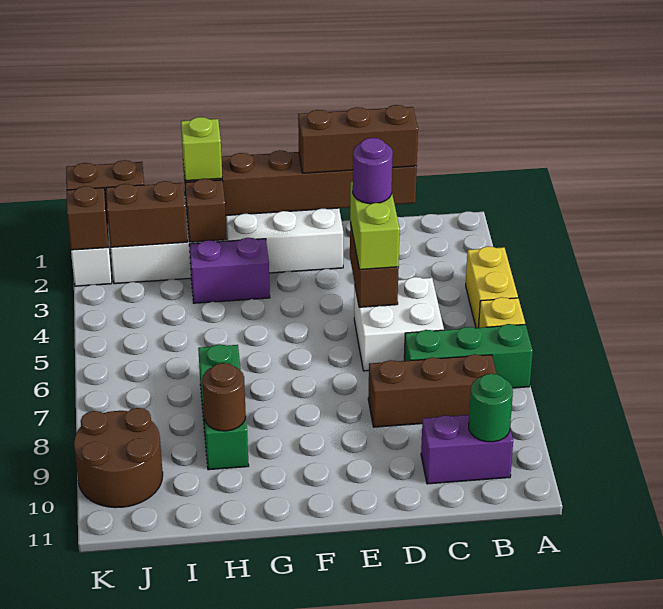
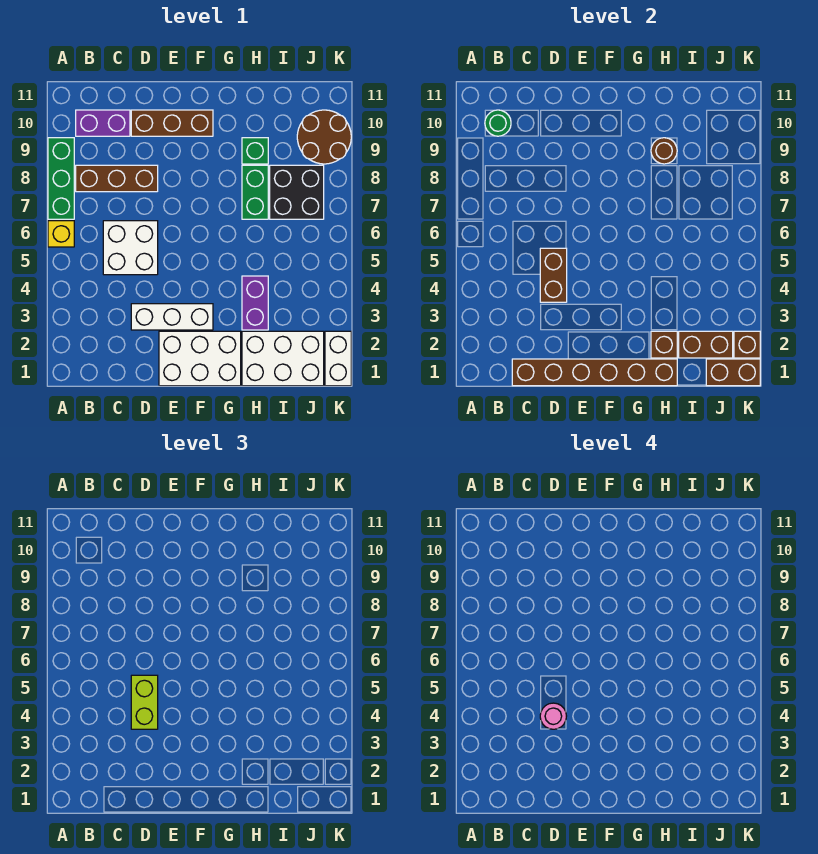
yellow brick A4:A5 level 1 -> none
green brick A7:C7 level 1 -> green brick A7:A9 level 1
brown brick C1:E1 level 3 -> brown brick D10:F10 level 1
none -> white brick D3:F3 level 1
purple round brick D4 level 4 -> pink round brick D4 level 4
purple brick G3:H3 level 1 -> purple brick H3:H4 level 1
lime brick H1 level 3 -> none
none -> black brick I7:J8 level 1

